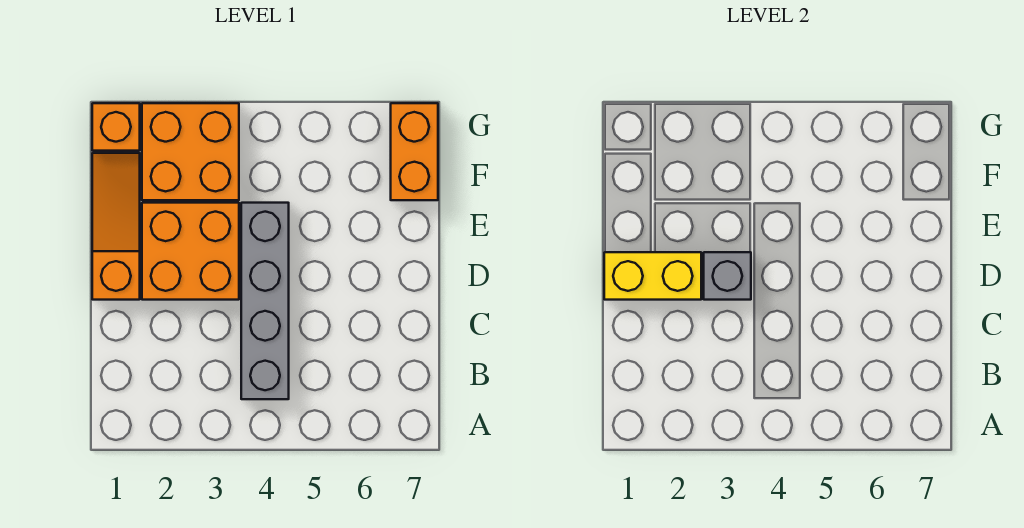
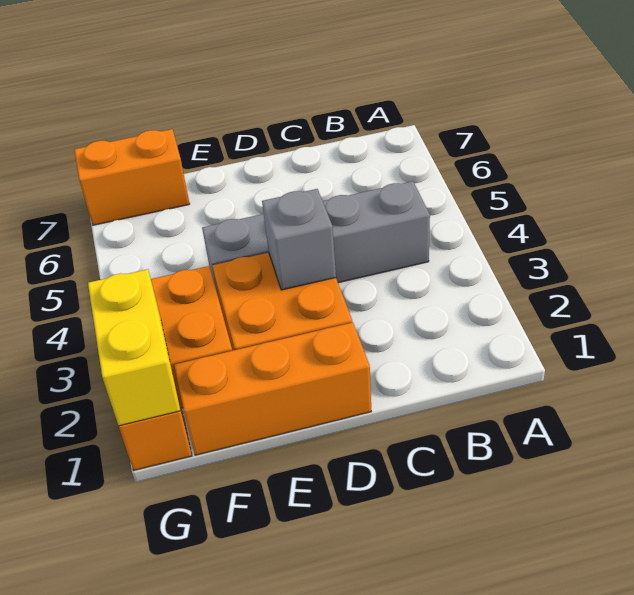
orange slope D1:F1 level 1 top D -> orange brick D1:F1 level 1
yellow brick D1:D2 level 2 -> yellow brick G1:G2 level 2

